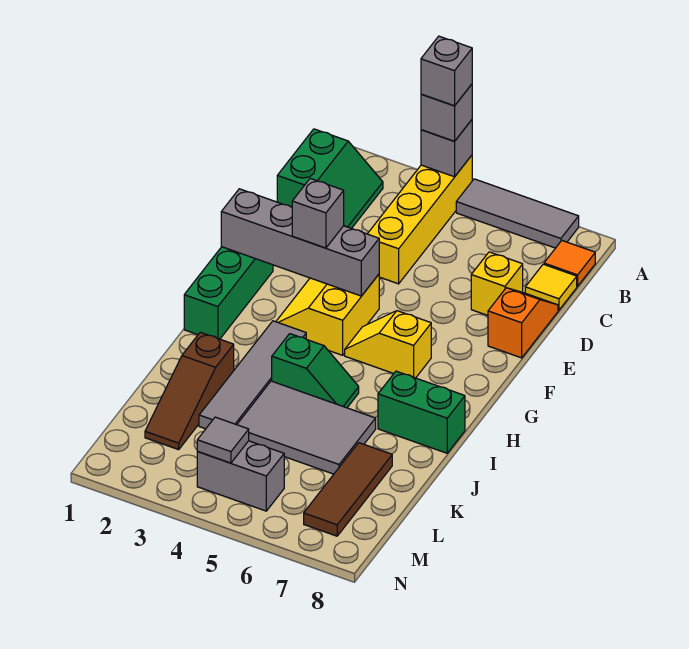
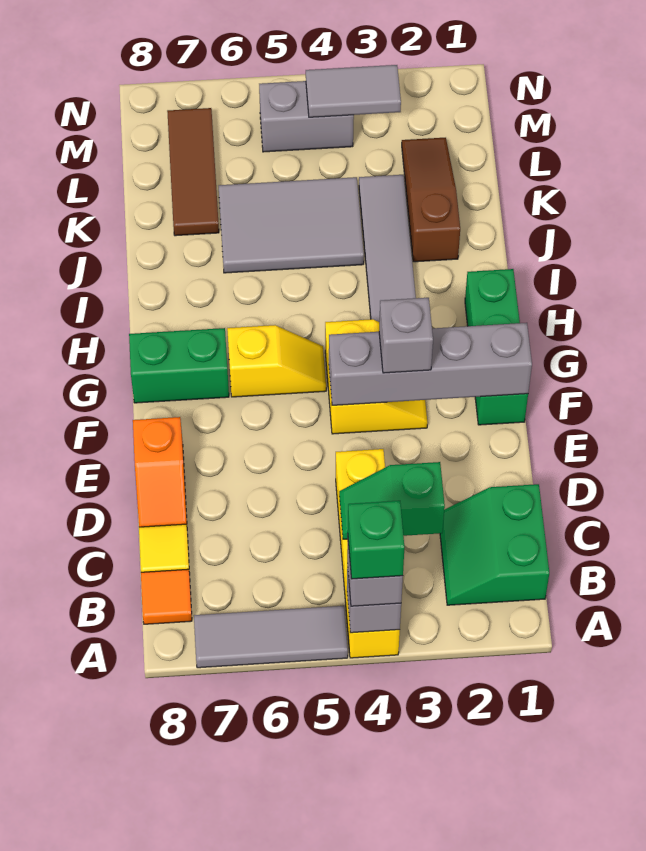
grey brick A4 level 4 -> green brick A4 level 4
yellow brick D7 level 1 -> none
green slope I4:I5 level 1 top 4 -> green slope C3:C4 level 2 top 3
green brick I7:I8 level 1 -> green brick G7:G8 level 1
grey tile M4 level 2 -> grey tile M3:M4 level 2

